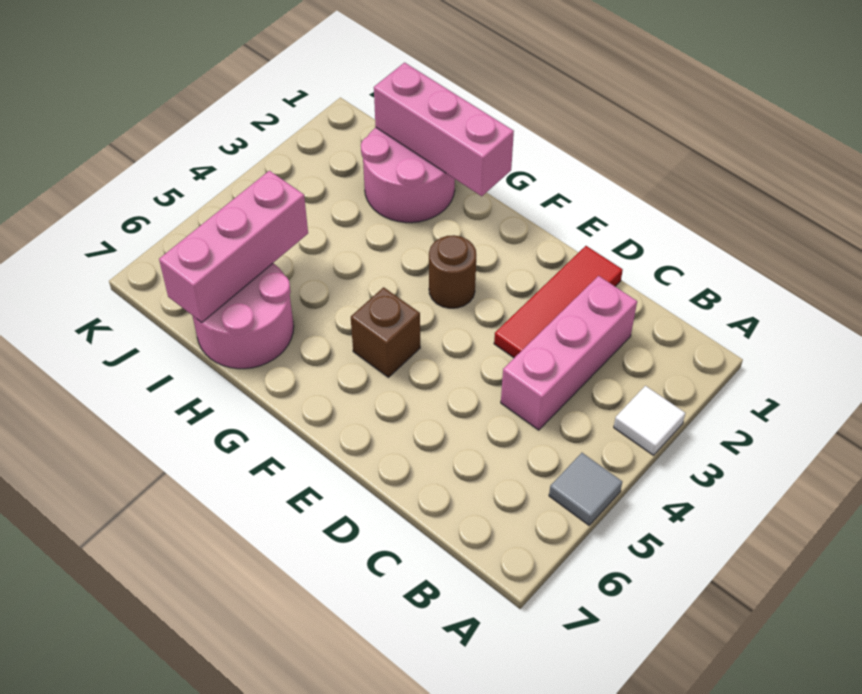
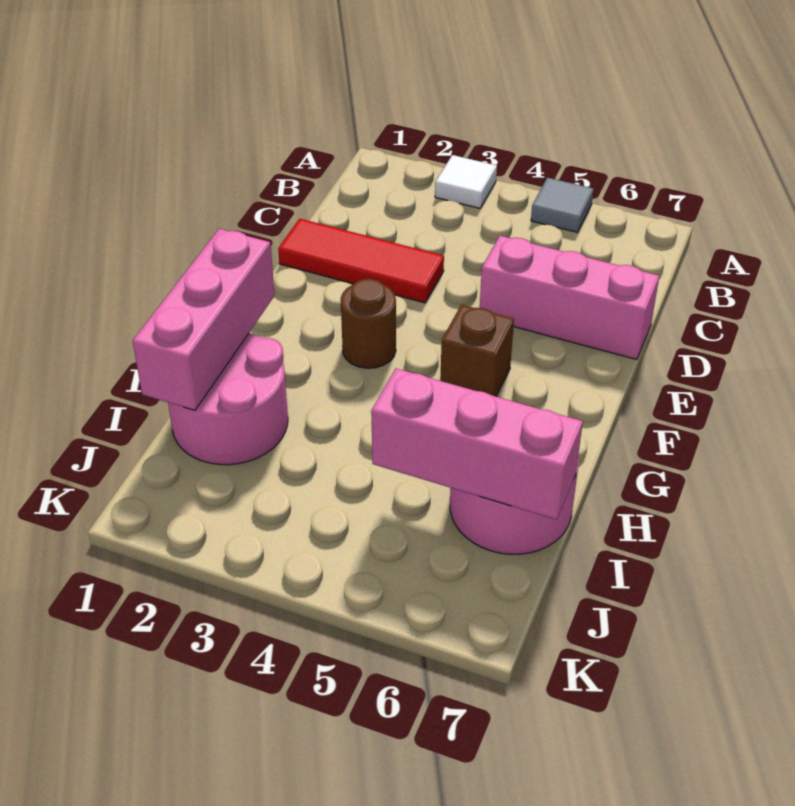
pink brick C2:C4 level 1 -> pink brick D5:D7 level 1

